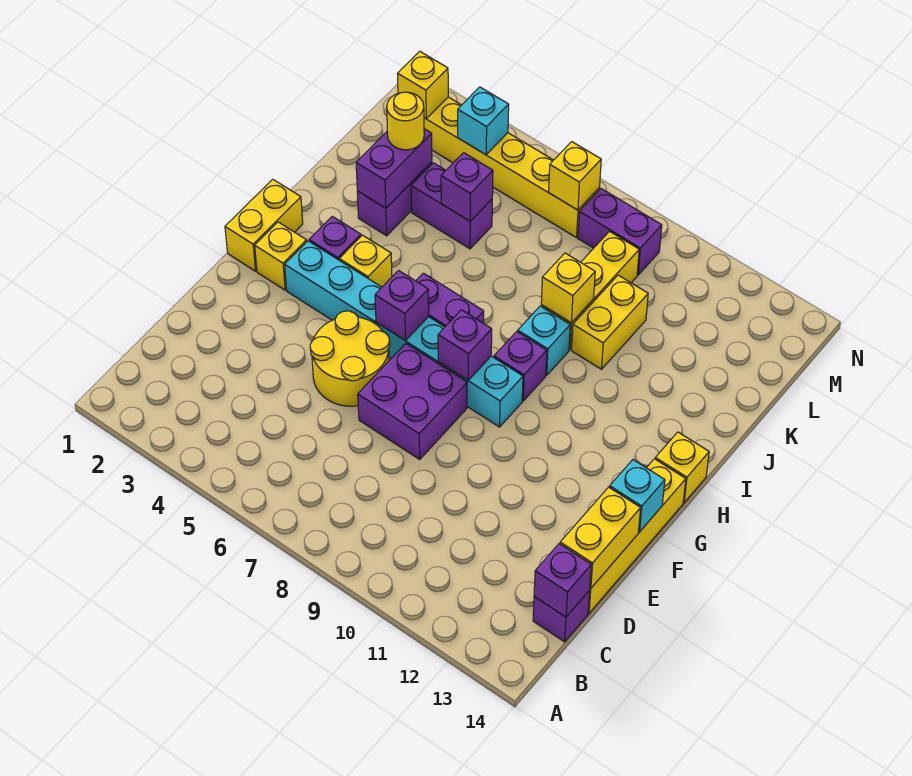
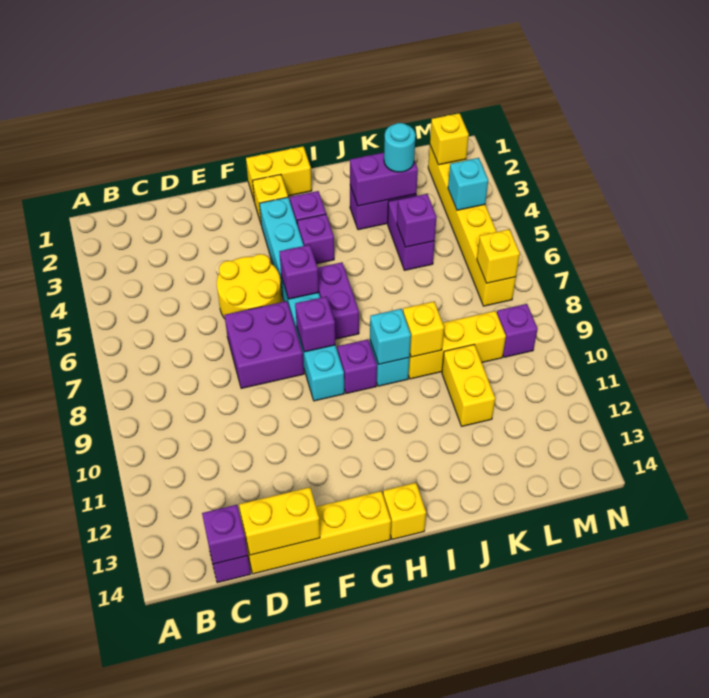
cyan brick F14 level 2 -> cyan brick I9 level 2
yellow brick H4 level 1 -> purple brick H4 level 1
yellow brick J10:K10 level 1 -> yellow brick K10:K11 level 1
yellow round brick K3 level 3 -> cyan round brick K3 level 3
purple brick M8:M9 level 1 -> purple brick M9 level 1

